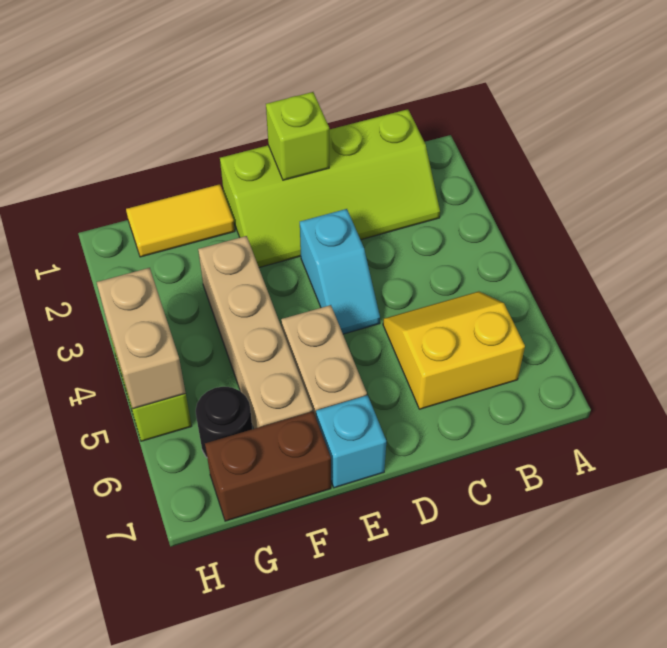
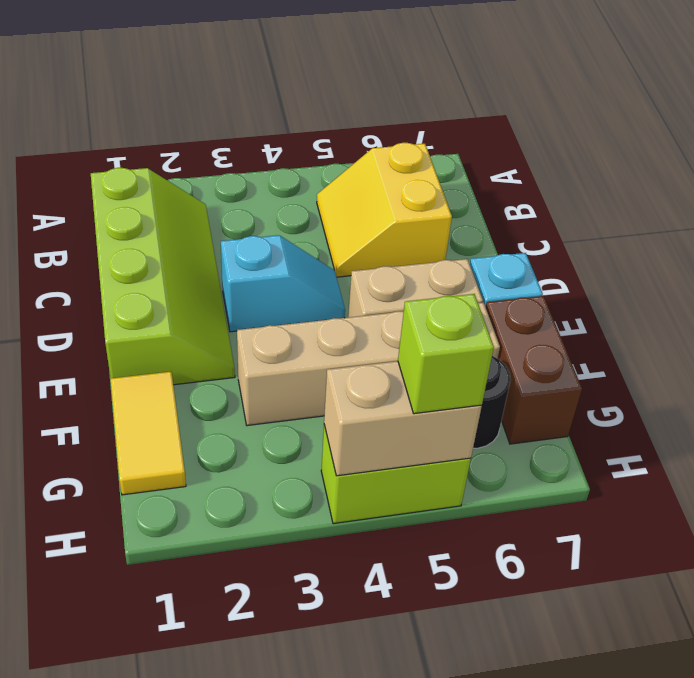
lime brick D1 level 2 -> lime brick H5 level 3

